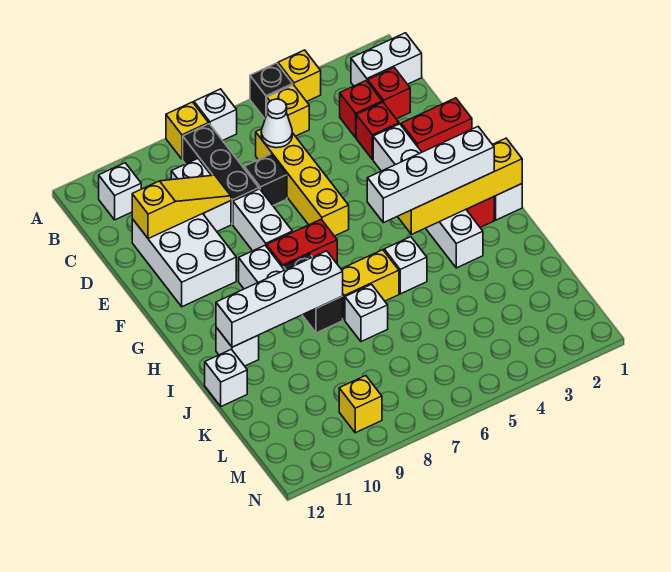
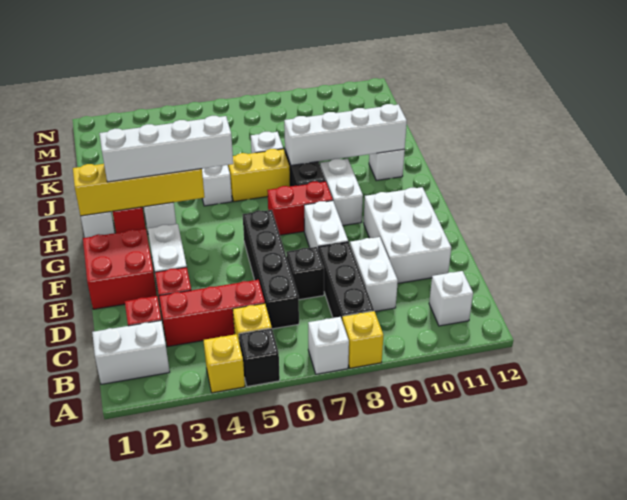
red brick C3 level 1 -> red brick C3:C5 level 1
yellow brick C6:F6 level 1 -> black brick C6:F6 level 1
white cone C6 level 2 -> none
yellow slope D9:D11 level 2 top 11 -> none
red brick E1:E2 level 1 -> red brick E1:F2 level 1
white brick J12 level 1 -> none
yellow brick M9 level 1 -> none

